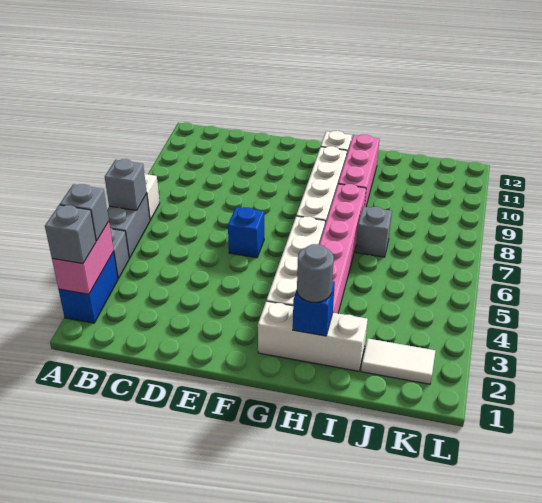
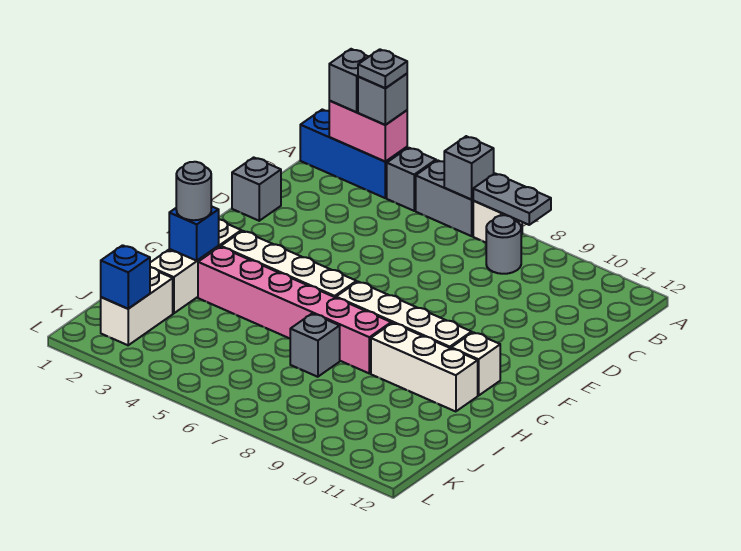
blue brick A2:A3 level 1 -> blue brick A1:A3 level 1
none -> grey plate A3 level 4
none -> grey plate A7:A8 level 2
none -> grey round brick B8 level 1
none -> grey brick D1 level 1
blue brick E6 level 1 -> blue brick K2 level 2
pink brick H9:H11 level 1 -> white brick H9:H11 level 1
white tile J2:K2 level 1 -> white brick J2:K2 level 1

